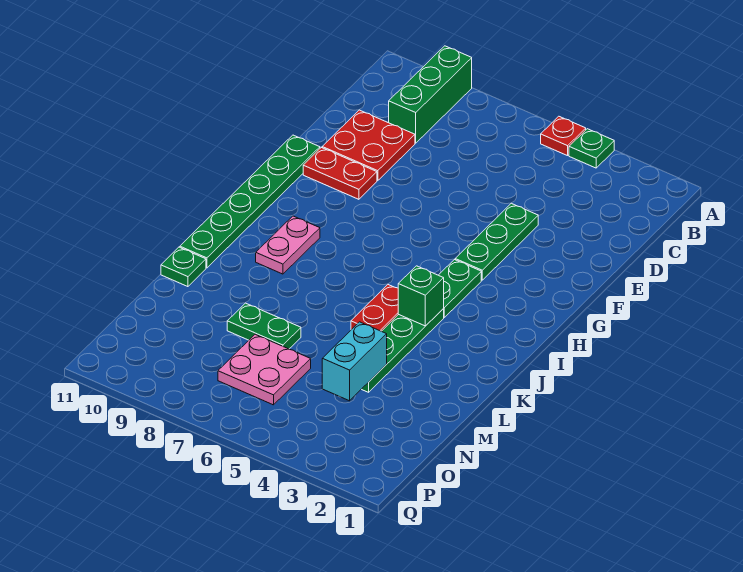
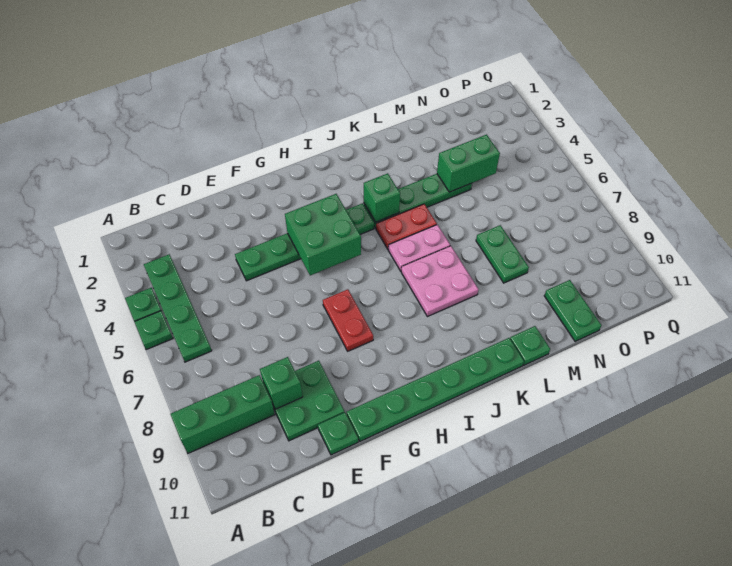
red plate A5 level 1 -> green plate A5 level 1
none -> green plate B3:B6 level 1
red plate D9:E10 level 1 -> green plate D9:E10 level 1
none -> green brick D9 level 2
none -> green plate E11 level 1
red plate F9:F10 level 1 -> red plate G7:G8 level 1
none -> green brick G4:H5 level 2
pink plate I9:J9 level 1 -> pink plate J6:K6 level 1
cyan brick M4:N4 level 2 -> green brick M4:N4 level 2
pink plate N6:O7 level 1 -> pink plate J7:K8 level 1
none -> green plate N10:N11 level 1

